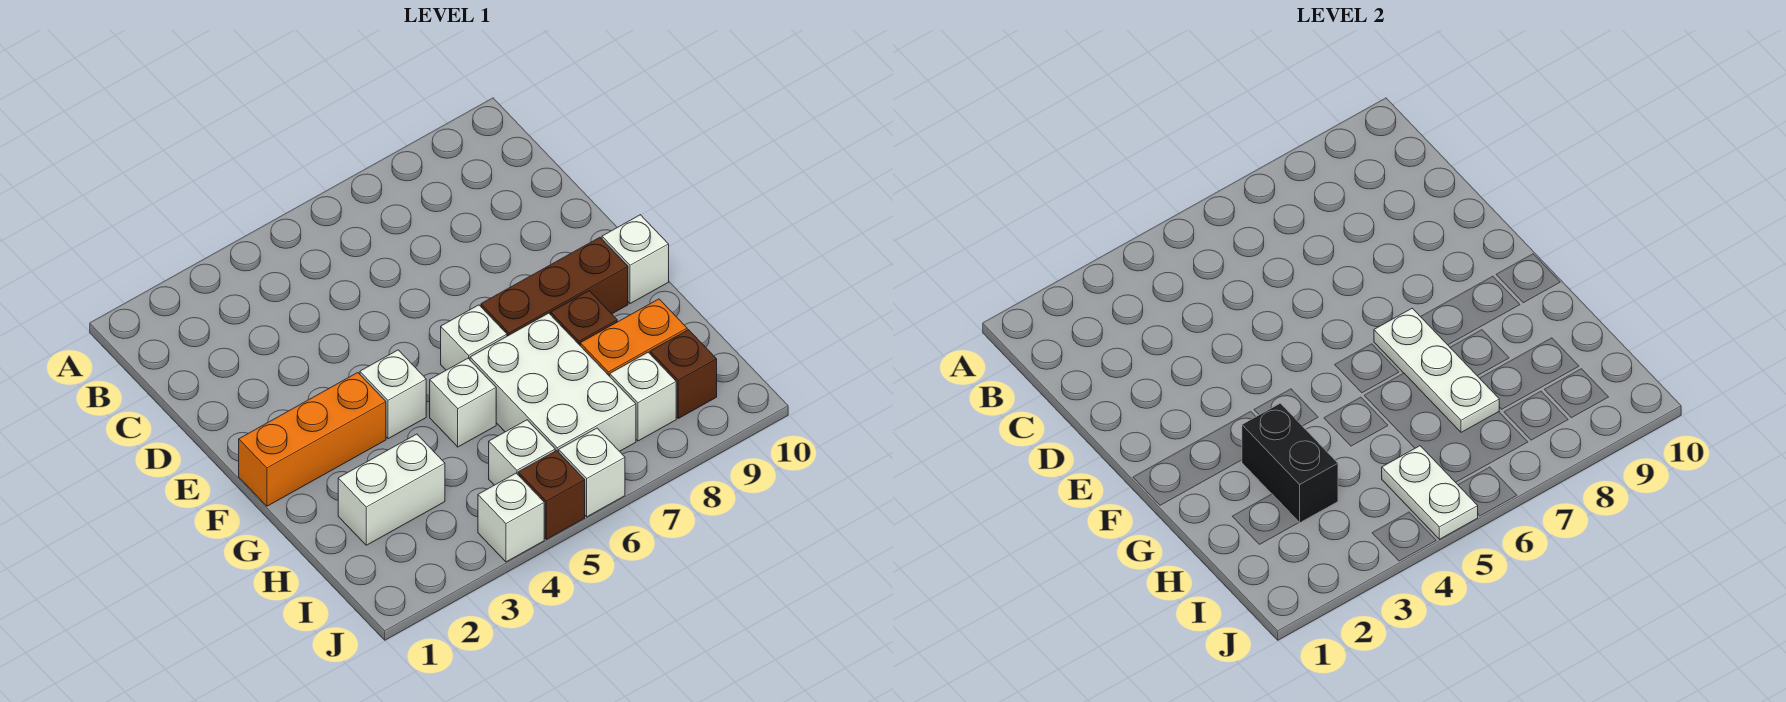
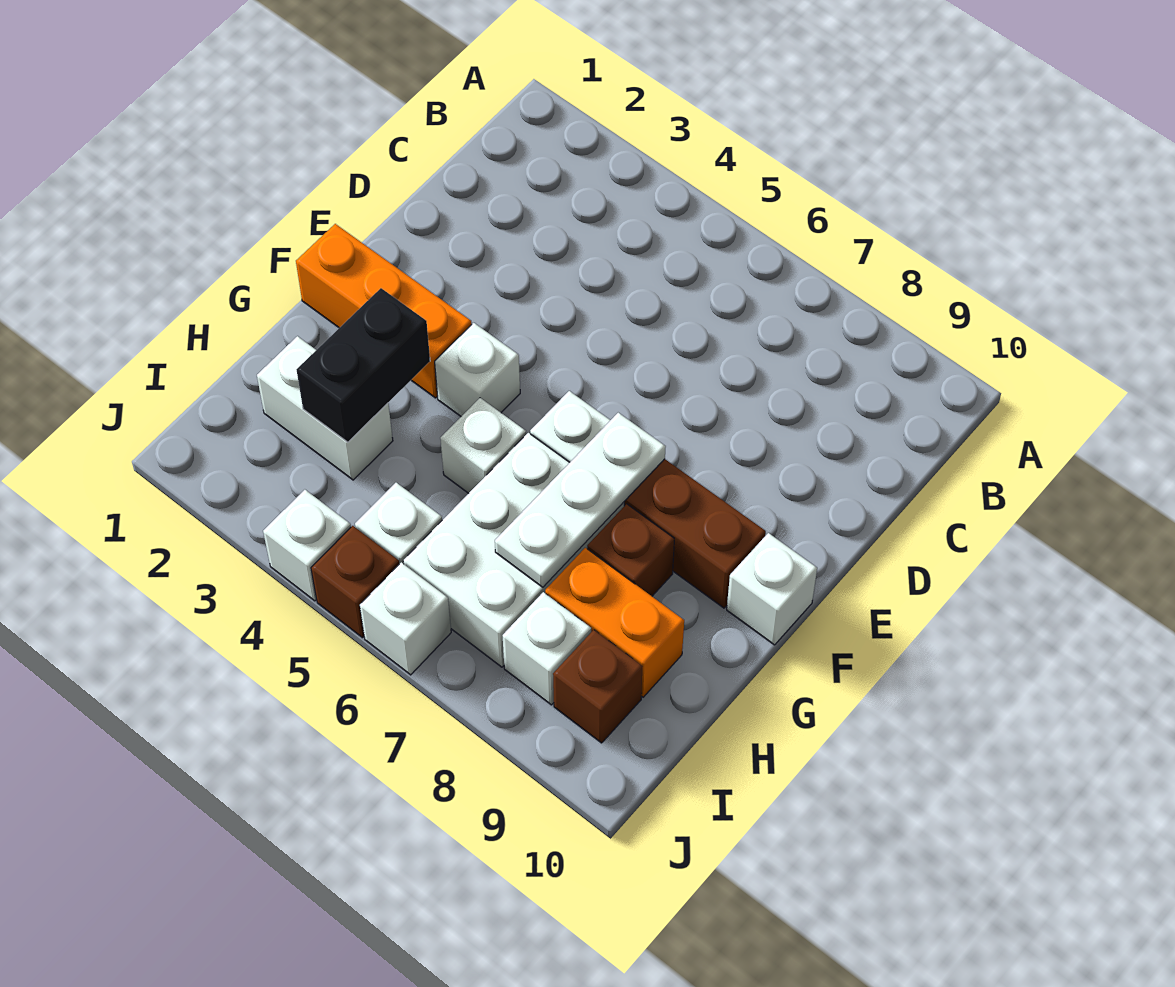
white plate I5:J5 level 2 -> none

